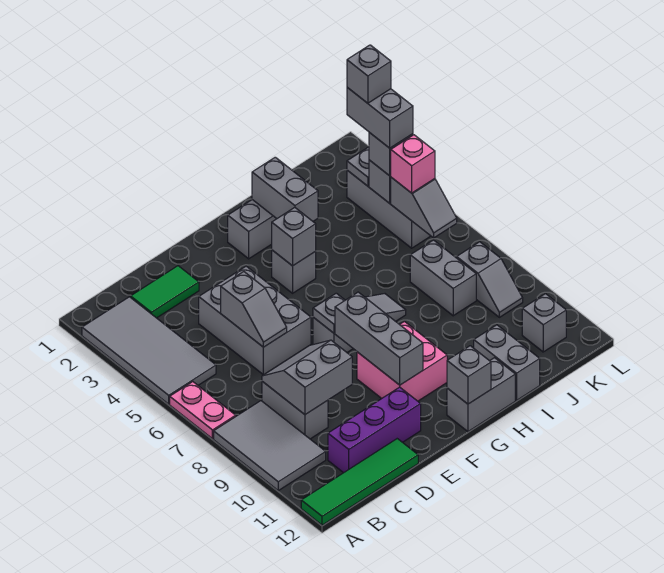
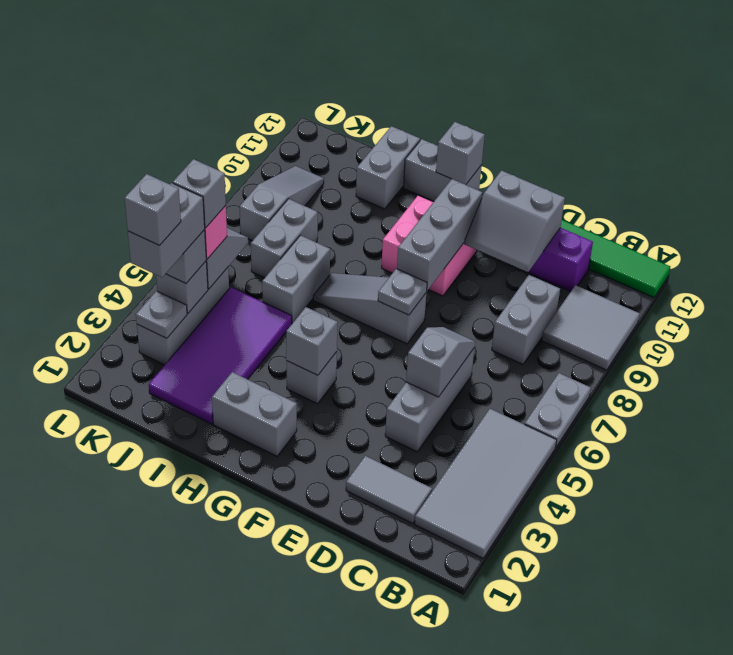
pink plate A6:A7 level 1 -> grey plate A6:A7 level 1
grey tile A8:B10 level 1 -> grey tile A9:B10 level 1
green tile C2:D2 level 1 -> grey tile C2:D2 level 1
grey slope C8:D9 level 2 top 9 -> grey slope D10:E11 level 2 top 11
grey brick D4:E6 level 1 -> grey brick D4:D6 level 1
grey brick H2:H3 level 2 -> grey brick I6:I7 level 1
none -> purple tile I2:J5 level 1
grey slope K8:K9 level 1 top 8 -> grey slope K8:K10 level 1 top 8
grey brick K11 level 1 -> grey brick K5 level 4

